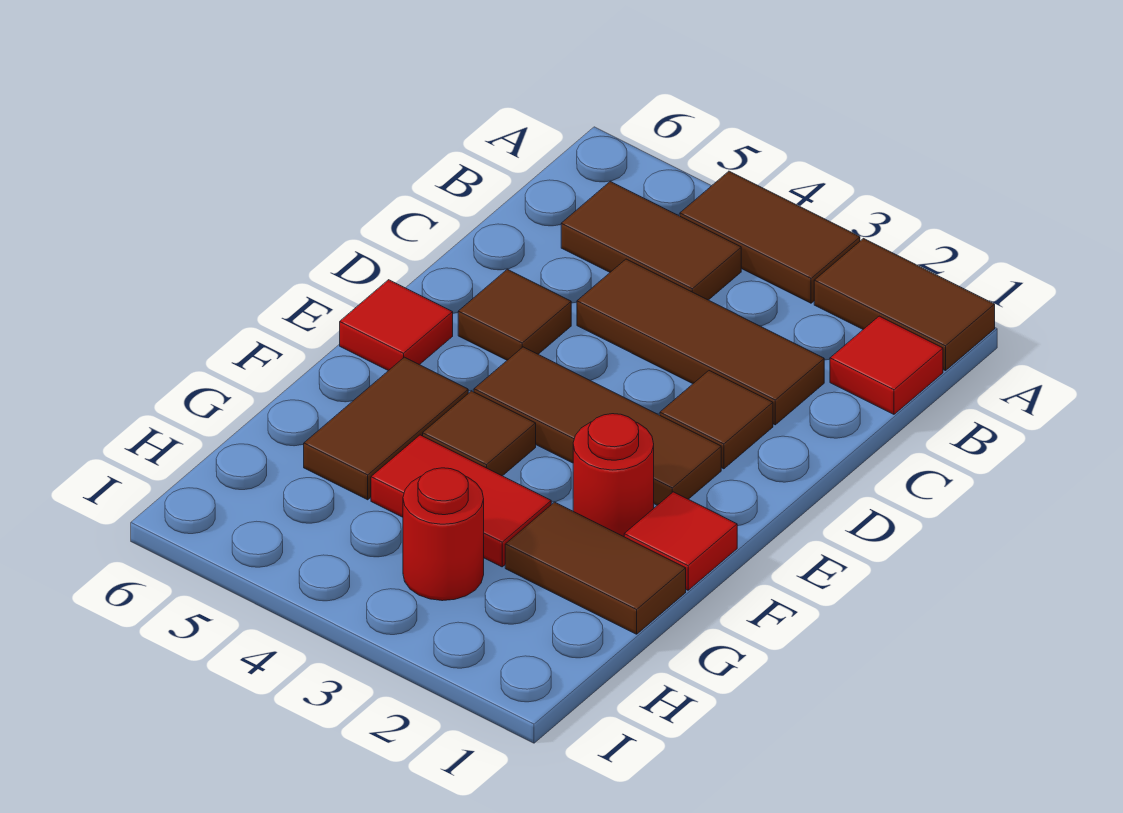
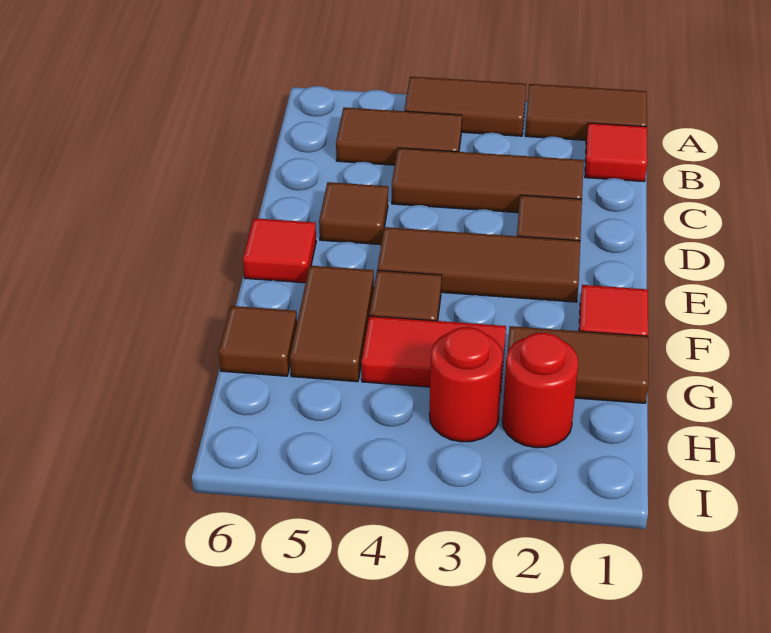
red round brick F2 level 1 -> red round brick H2 level 1
none -> brown tile G6 level 1

